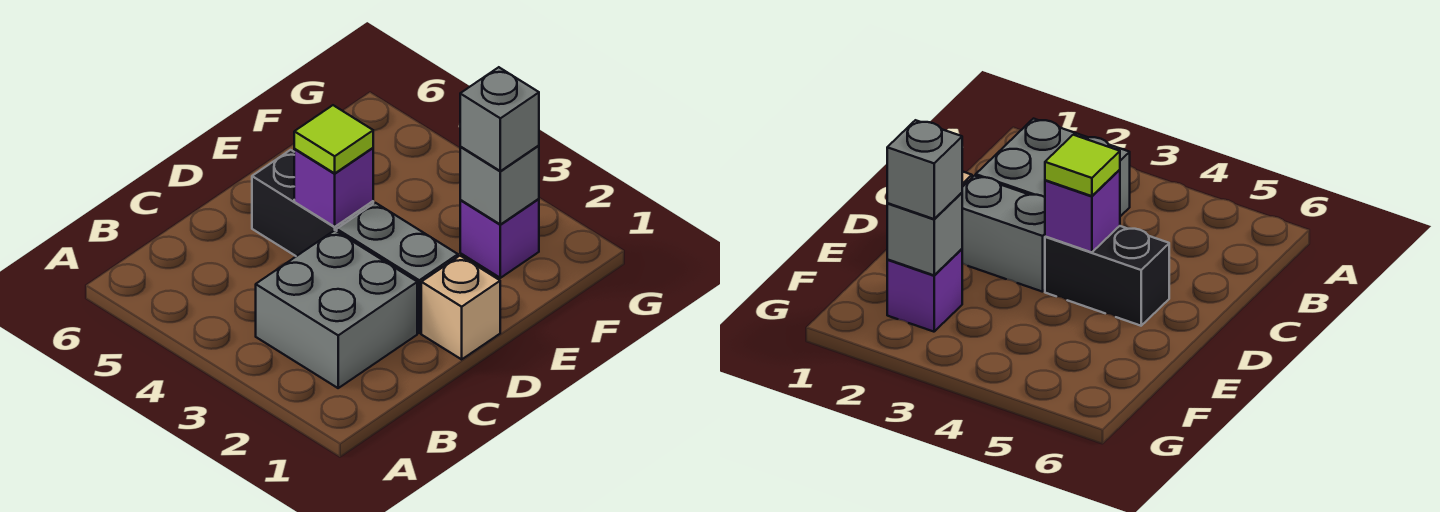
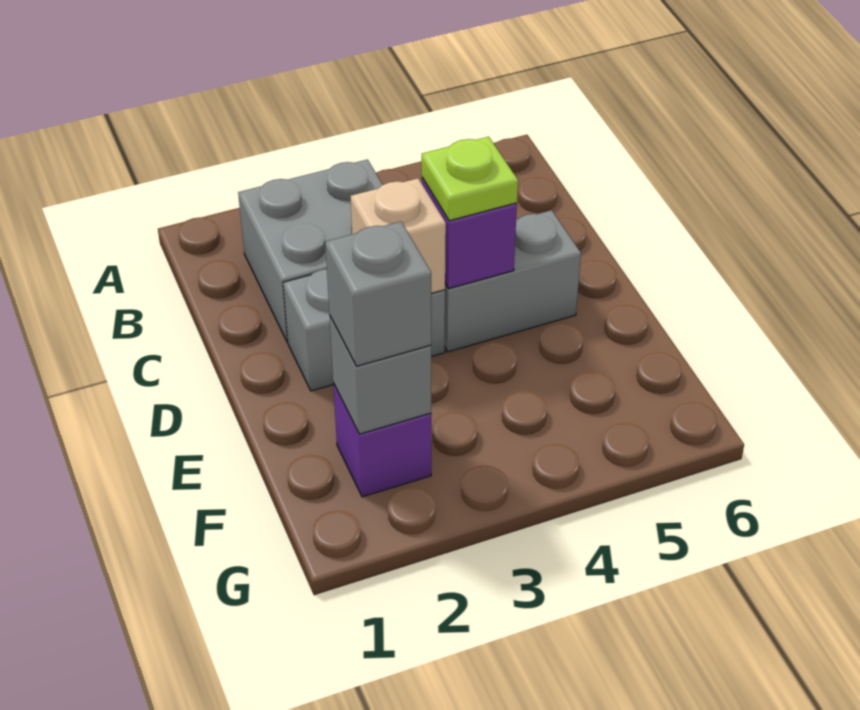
tan brick D1 level 1 -> tan brick D3 level 2
black brick D4:D5 level 1 -> grey brick D4:D5 level 1
lime tile D4 level 3 -> lime plate D4 level 3

